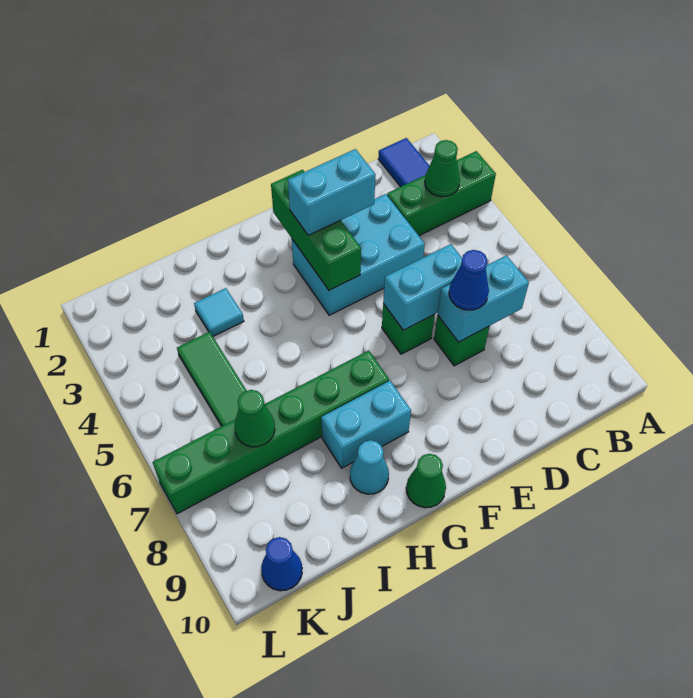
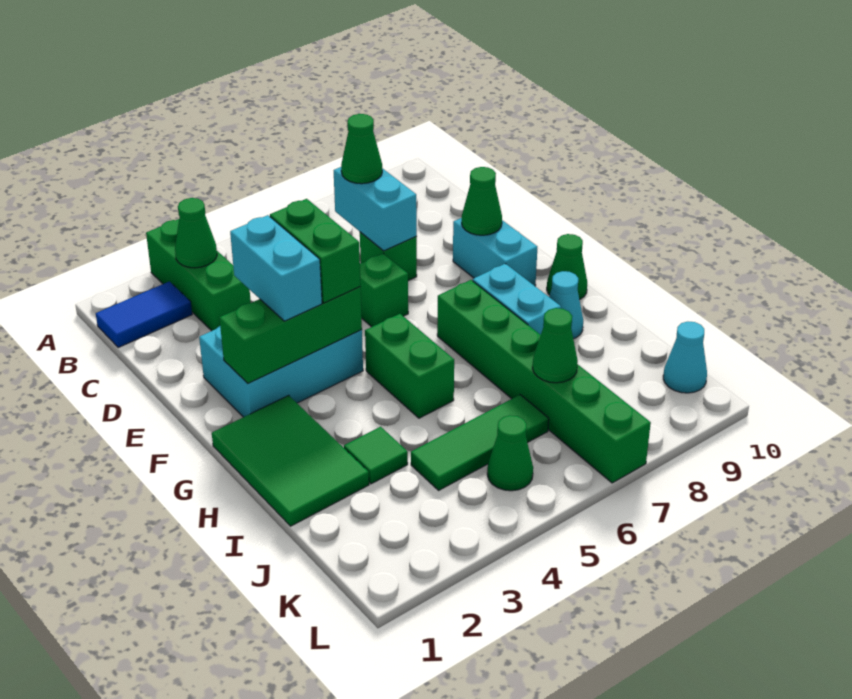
none -> green cone C7 level 3
cyan brick D3:F4 level 1 -> cyan brick E2:F4 level 1
cyan brick D6:E6 level 2 -> cyan brick E9:F9 level 1
blue cone D7 level 3 -> none
none -> green brick E4:F4 level 3
none -> green cone E9 level 2
none -> green tile G1:I2 level 1
none -> green brick G5:H5 level 1
cyan tile I3 level 1 -> green tile I3 level 1
none -> green cone K5 level 1
blue cone K10 level 1 -> cyan cone K10 level 1

